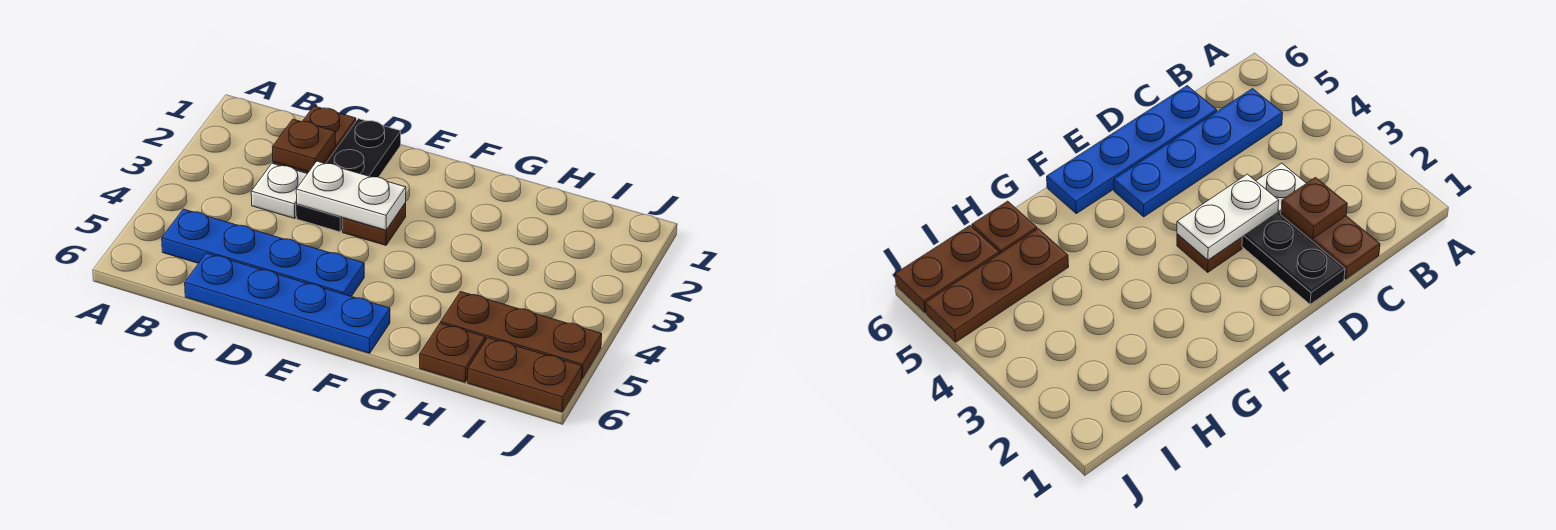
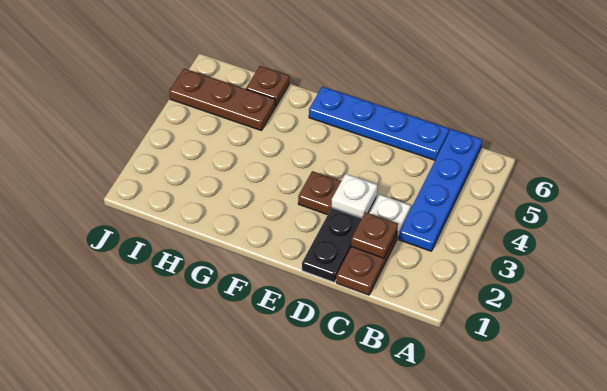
blue plate B5:E5 level 1 -> blue plate B3:B6 level 1
white plate D3:E3 level 2 -> white plate D3 level 2
brown plate I6:J6 level 1 -> none

